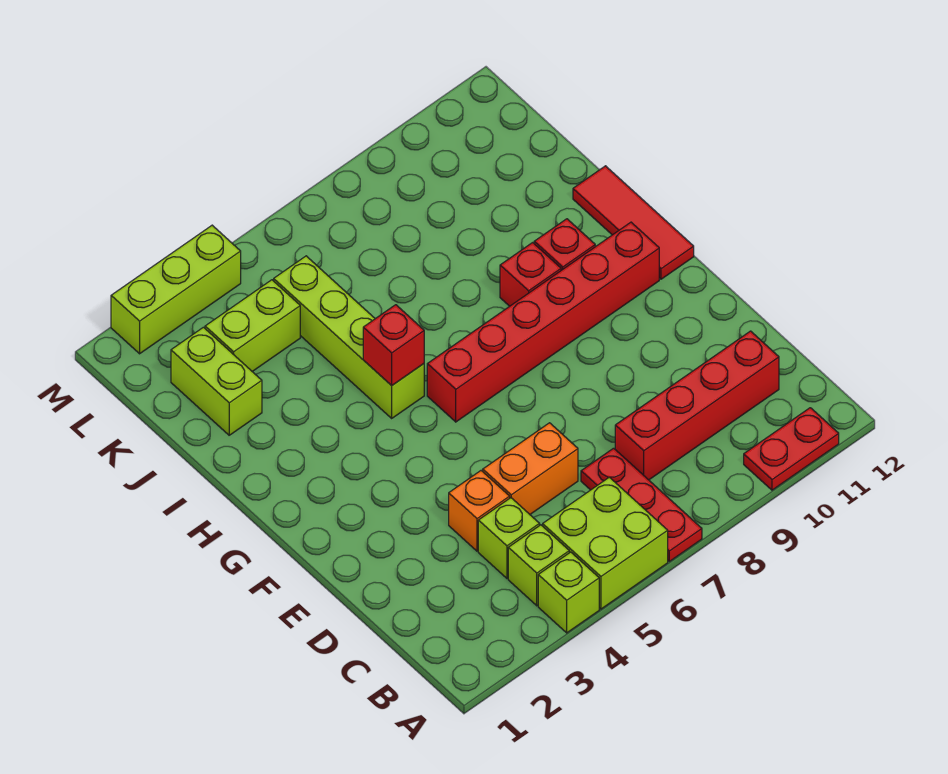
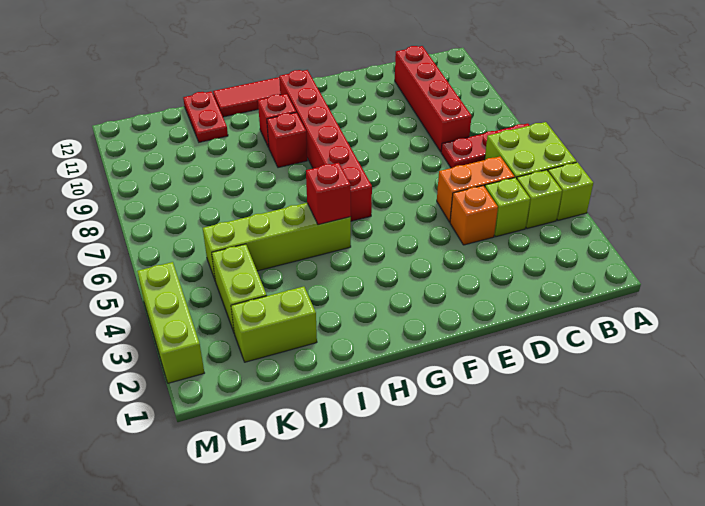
red plate A10:A11 level 1 -> red plate J11:J12 level 1
orange brick D5:D6 level 1 -> orange brick C5:D5 level 1

